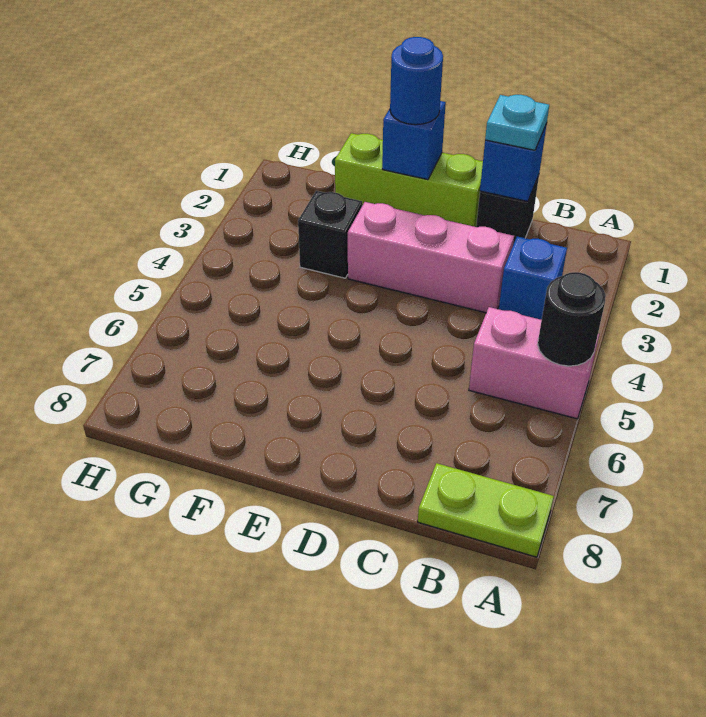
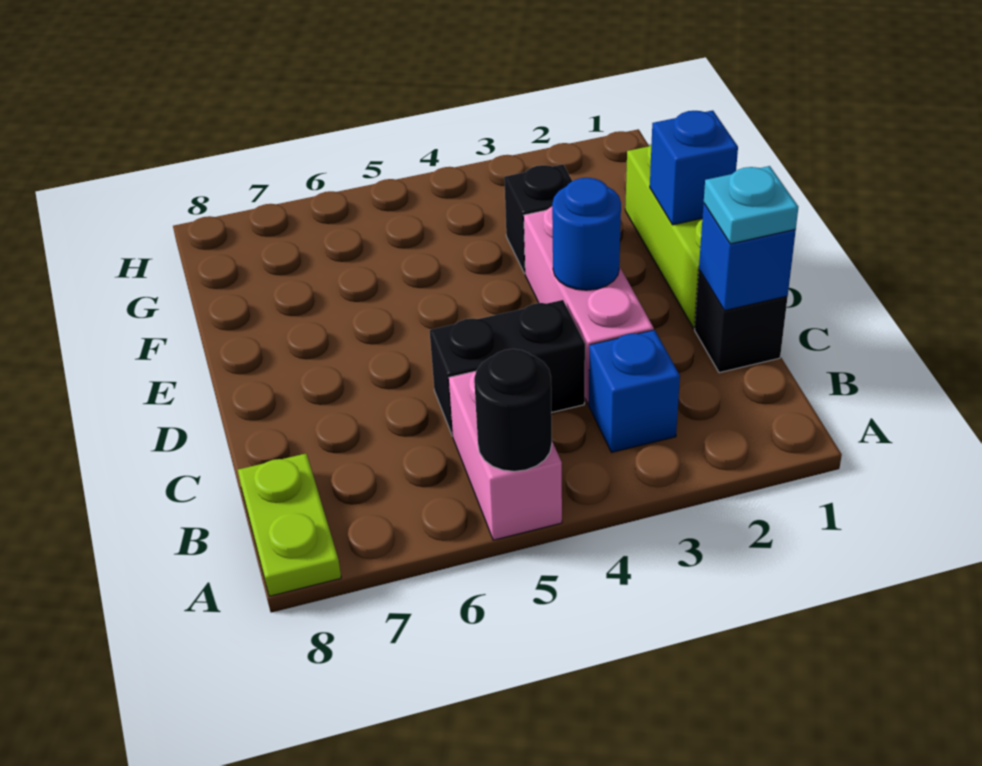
none -> black brick C4:C5 level 1
blue round brick E1 level 3 -> blue round brick D3 level 2

